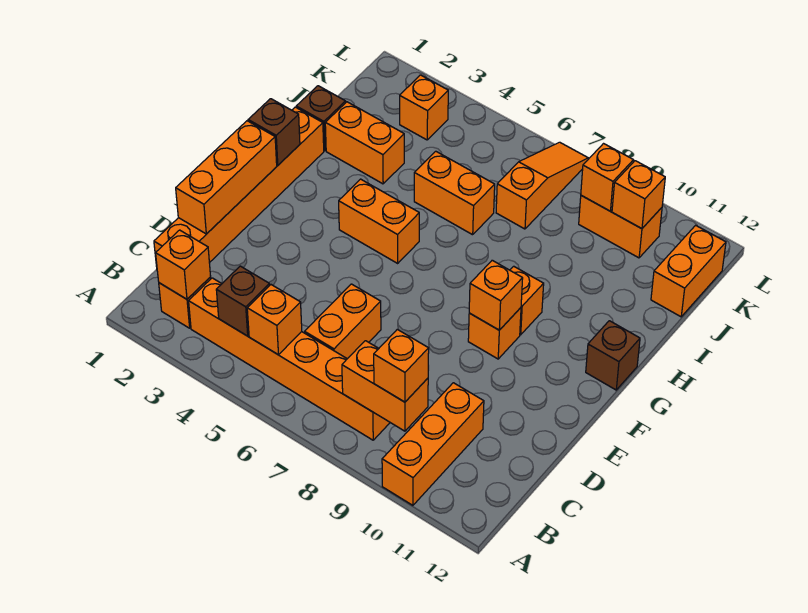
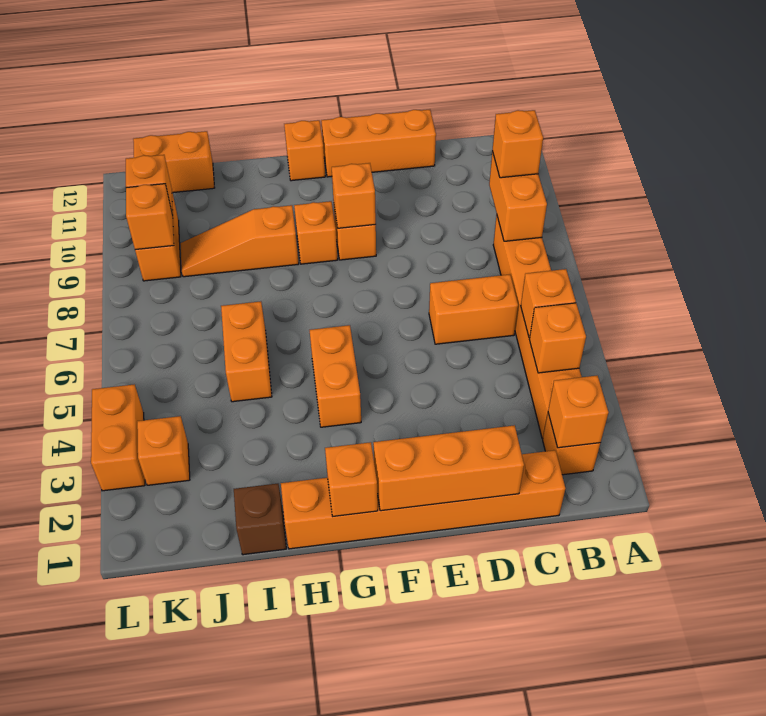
orange brick A10:C10 level 1 -> orange brick D12:F12 level 1
brown brick B4 level 2 -> orange brick B4 level 2
brown brick G1 level 2 -> orange brick G1 level 2
brown brick G12 level 1 -> orange brick G12 level 1
orange brick I2:I3 level 1 -> orange brick L3:L4 level 1
orange slope J7:L7 level 1 top J -> orange slope H9:J9 level 1 top H

